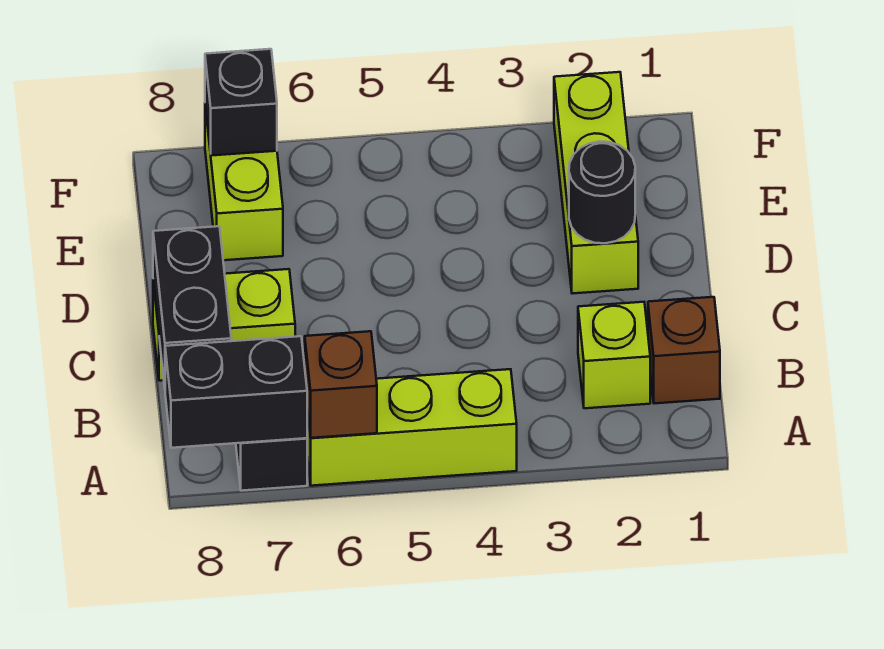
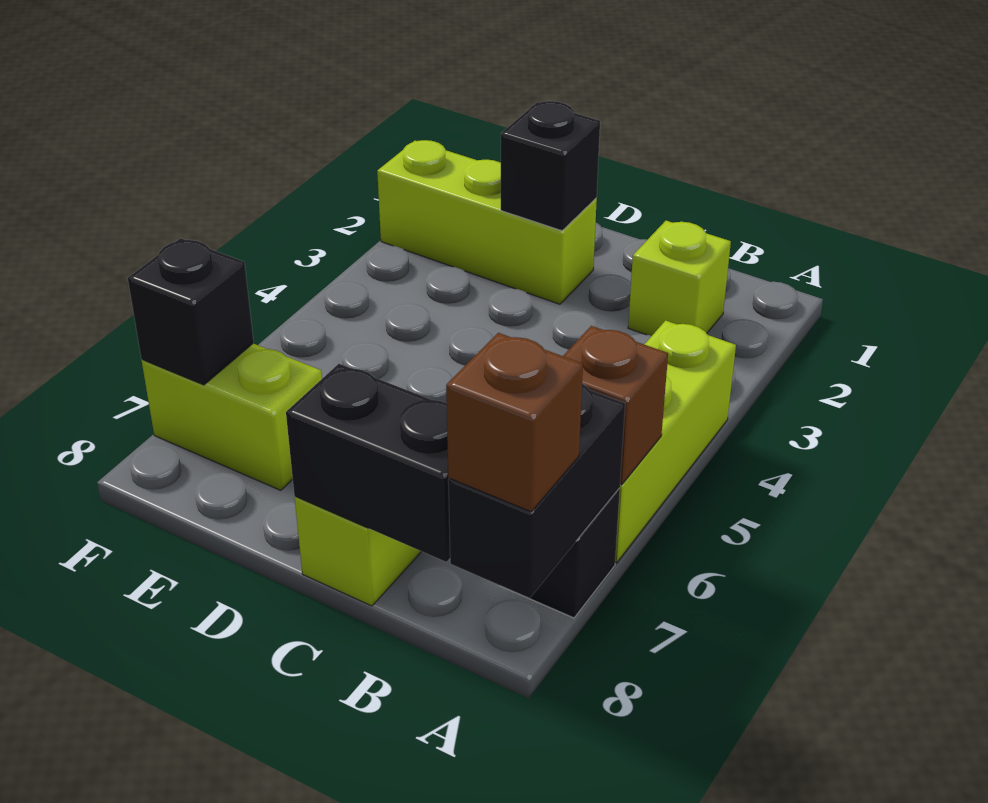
brown brick B1 level 1 -> brown brick A8 level 3
black round brick D2 level 2 -> black brick D2 level 2

